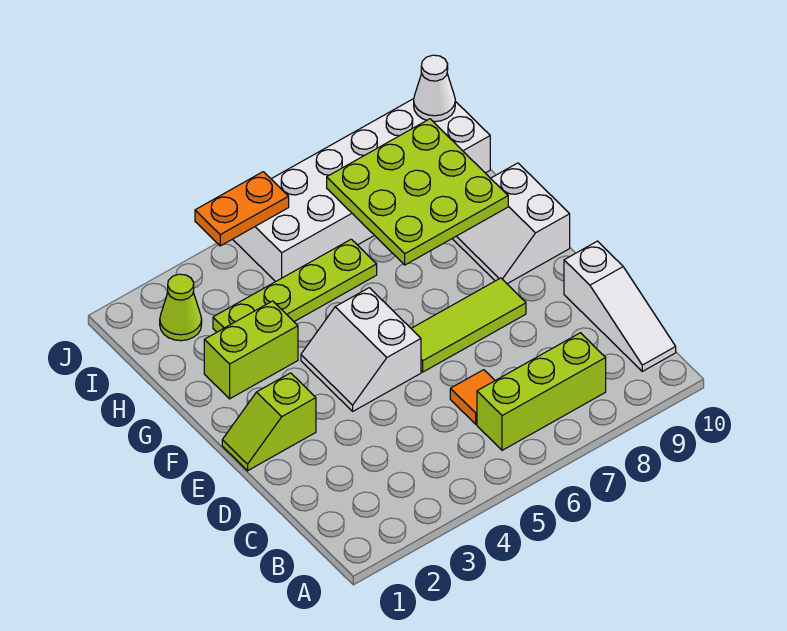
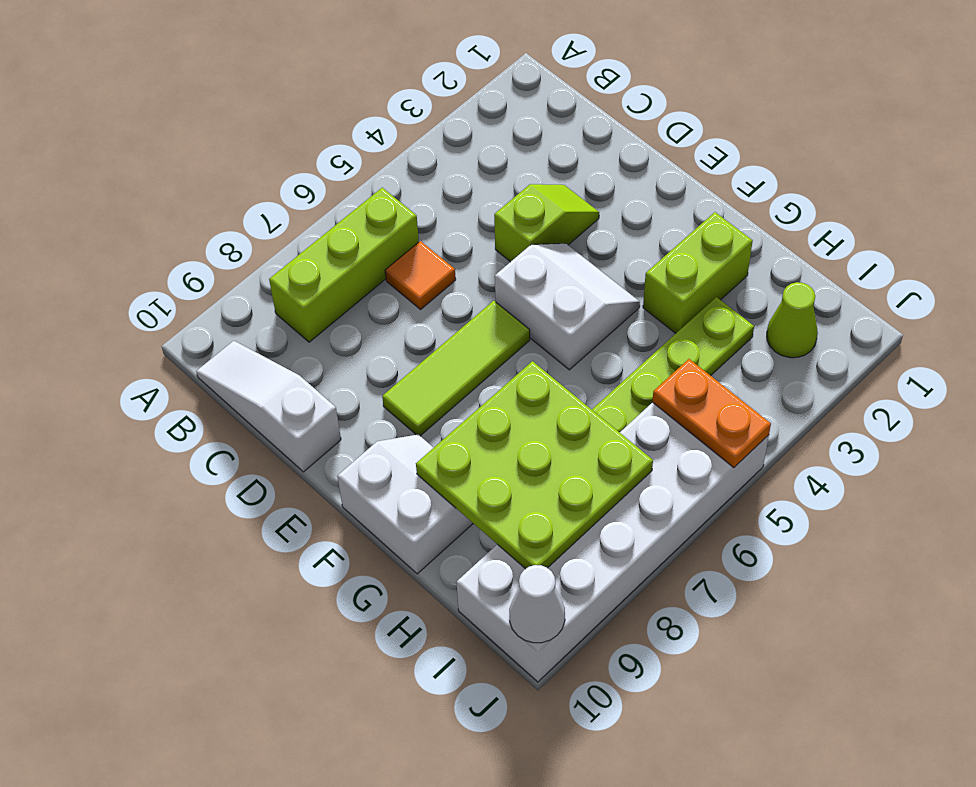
lime slope E1:E2 level 1 top 2 -> lime slope D3:D4 level 1 top 4
orange plate J4:J5 level 2 -> orange plate I5:J5 level 2

